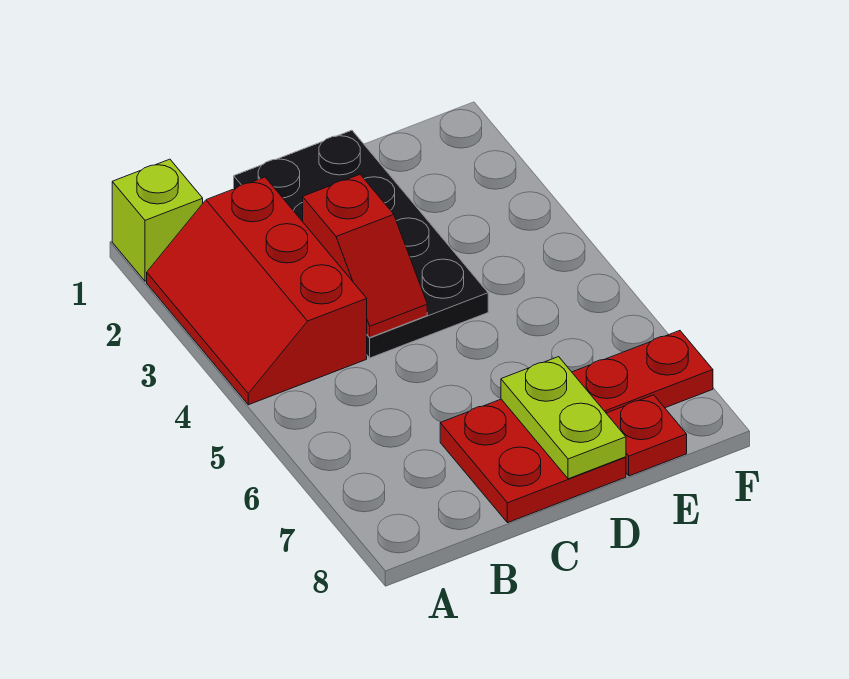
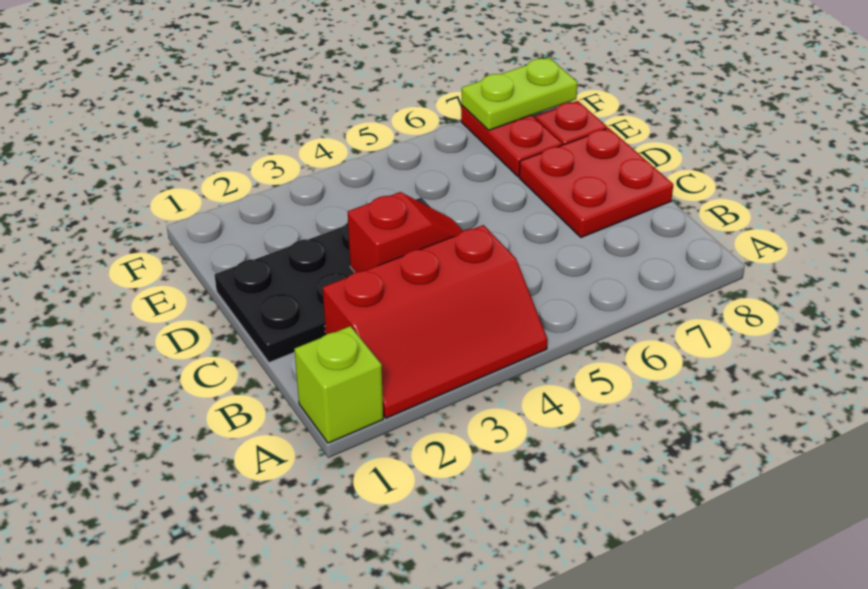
lime plate D7:D8 level 2 -> lime plate F7:F8 level 2

